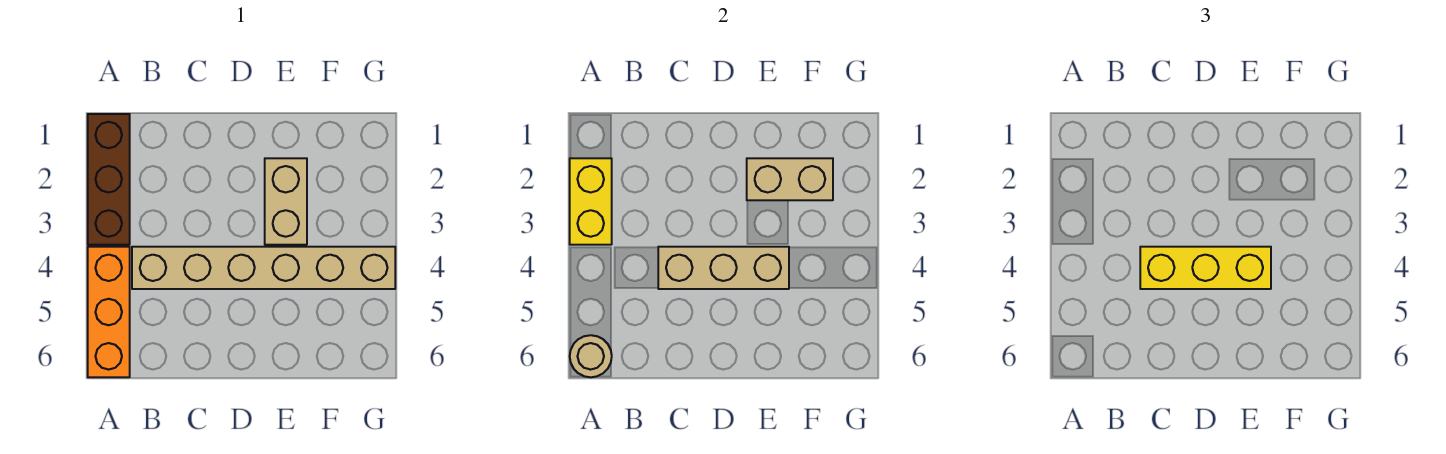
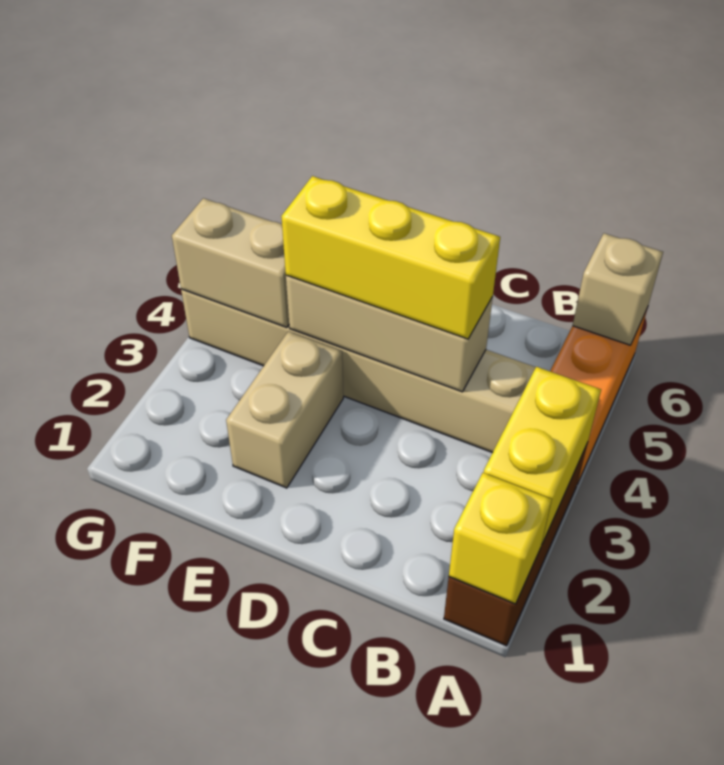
none -> yellow brick A1 level 2
tan round brick A6 level 2 -> tan brick A6 level 2
tan brick E2:F2 level 2 -> tan brick F4:G4 level 2

